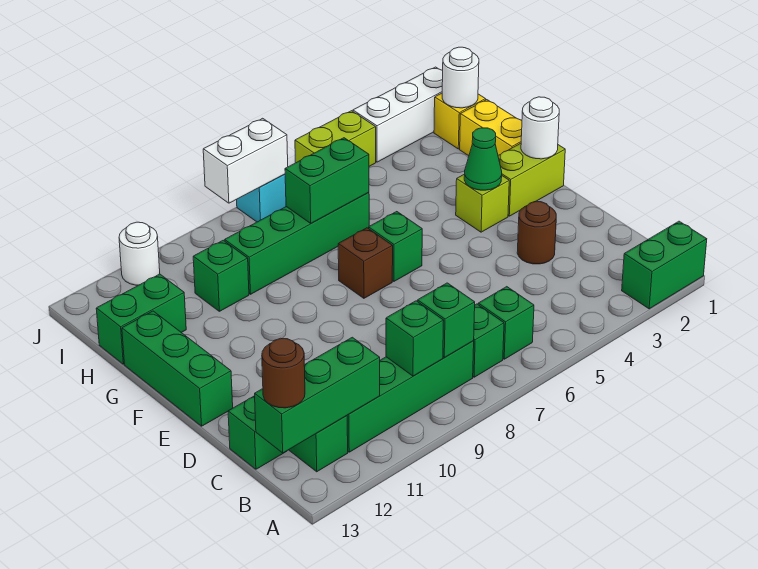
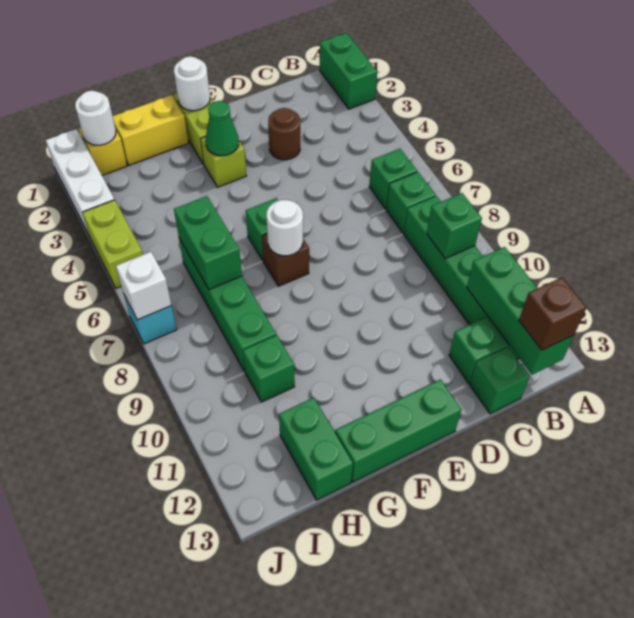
green brick B8 level 2 -> none
brown round brick B13 level 3 -> brown brick B13 level 3
white brick J7:J8 level 2 -> white brick J7 level 2
white round brick J11 level 1 -> white round brick F7 level 2

